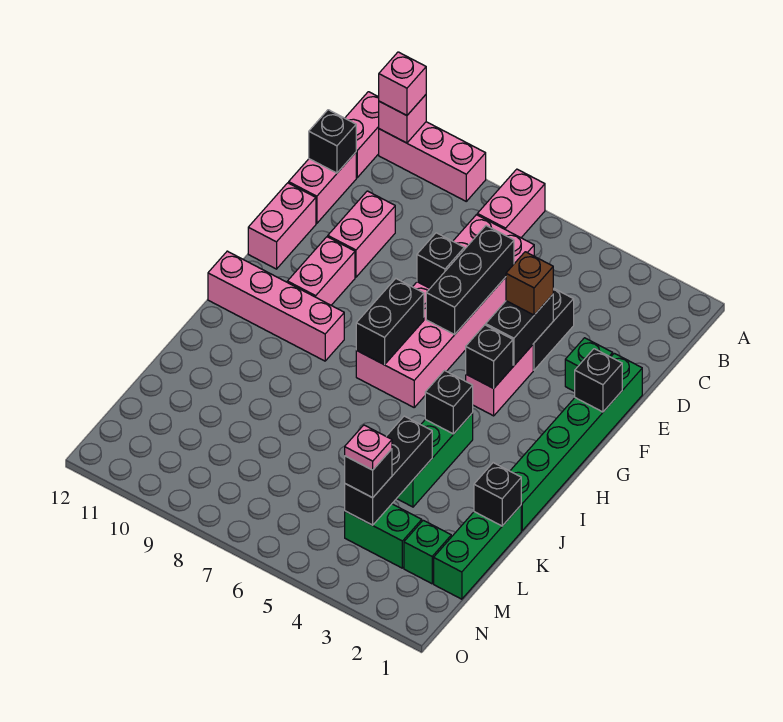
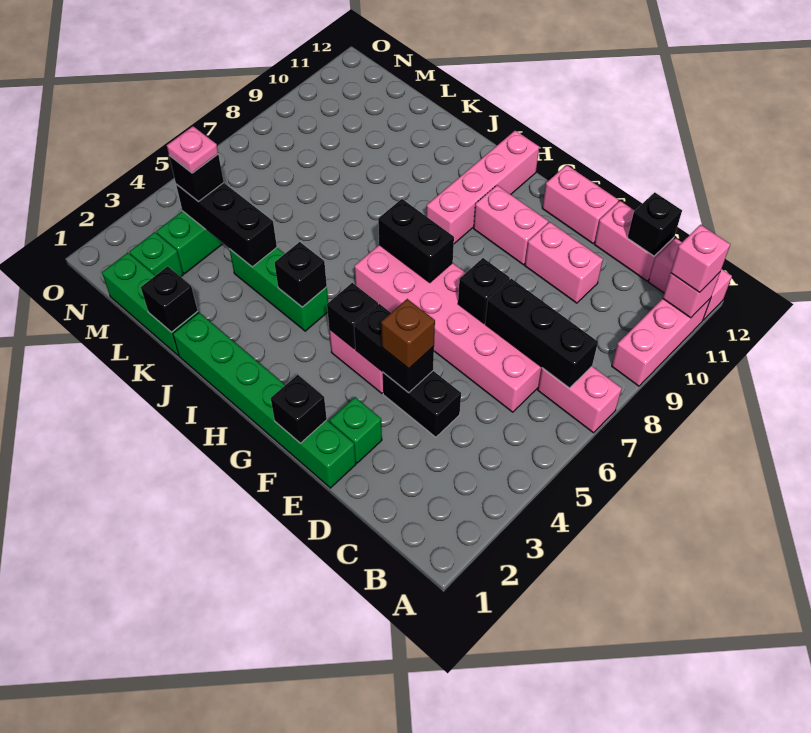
black brick D6:F6 level 2 -> black brick B7:D7 level 2

